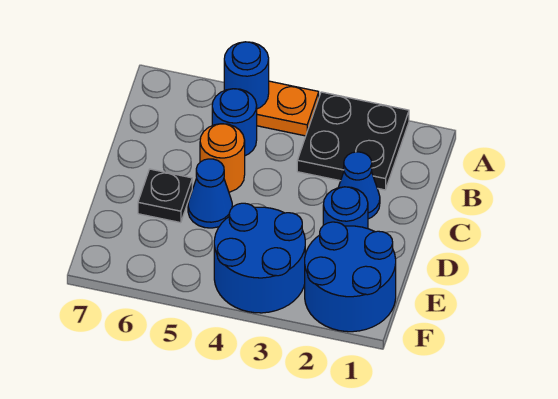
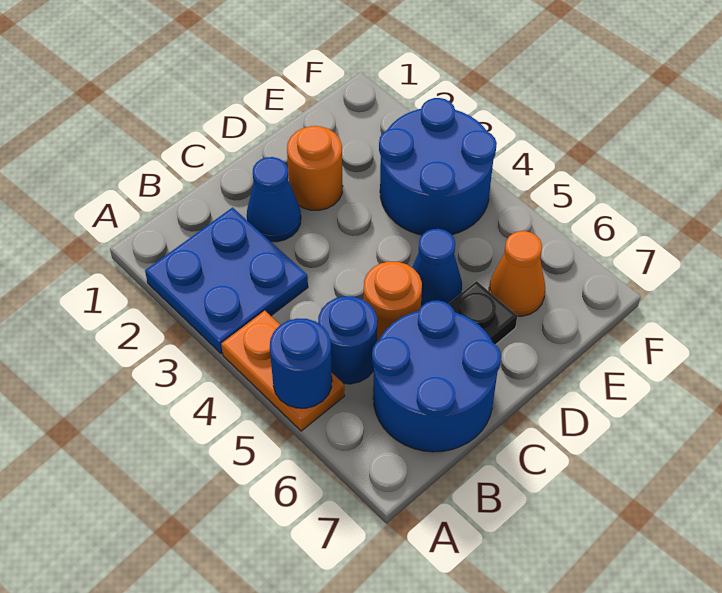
black plate A2:B3 level 1 -> blue plate A2:B3 level 1
blue round brick D2 level 1 -> orange round brick D2 level 1
blue round brick E1:F2 level 1 -> blue round brick B6:C7 level 1
none -> orange cone E6 level 1

